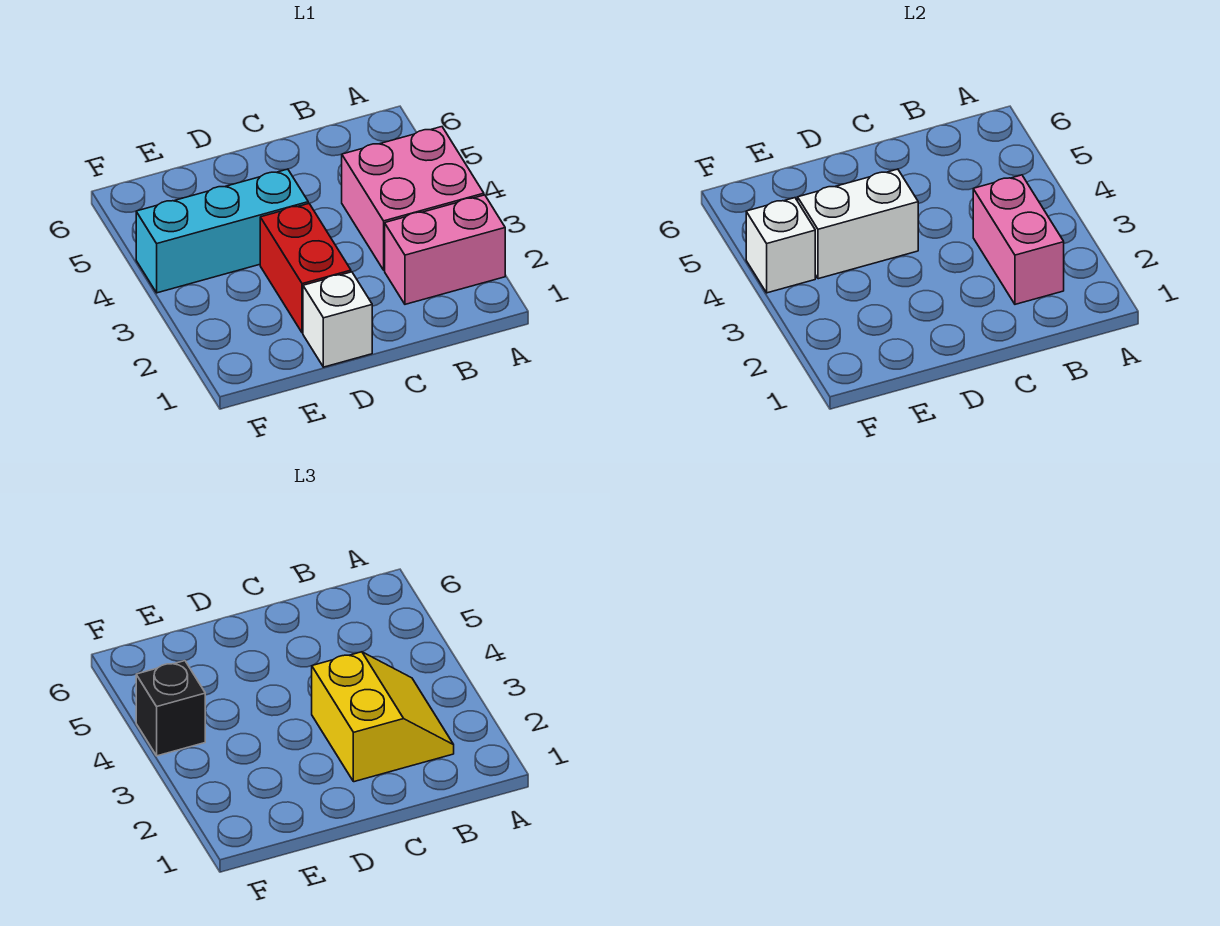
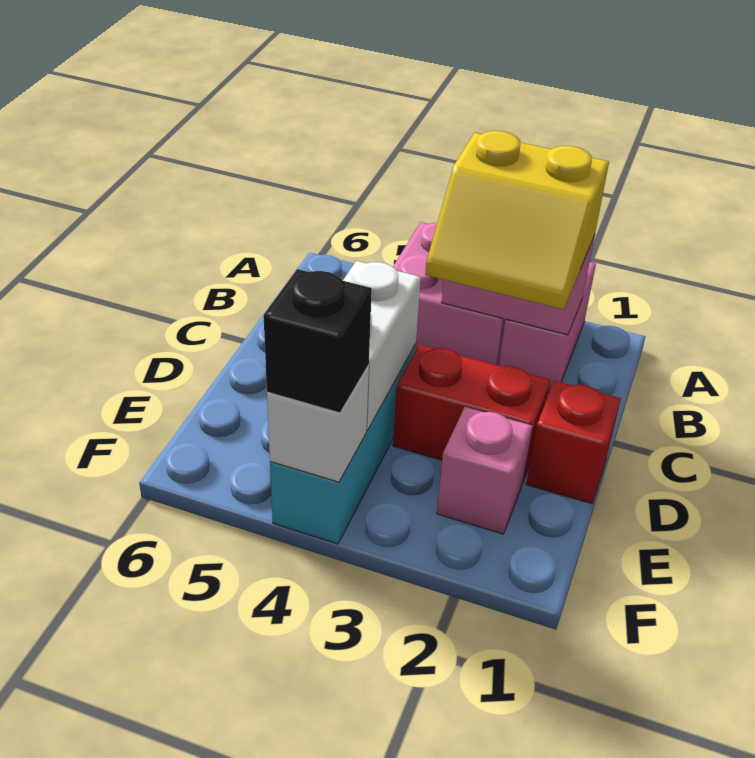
yellow slope B2:C3 level 3 top C -> yellow slope B2:C3 level 3 top B
white brick D1 level 1 -> red brick D1 level 1
none -> pink brick E2 level 1

